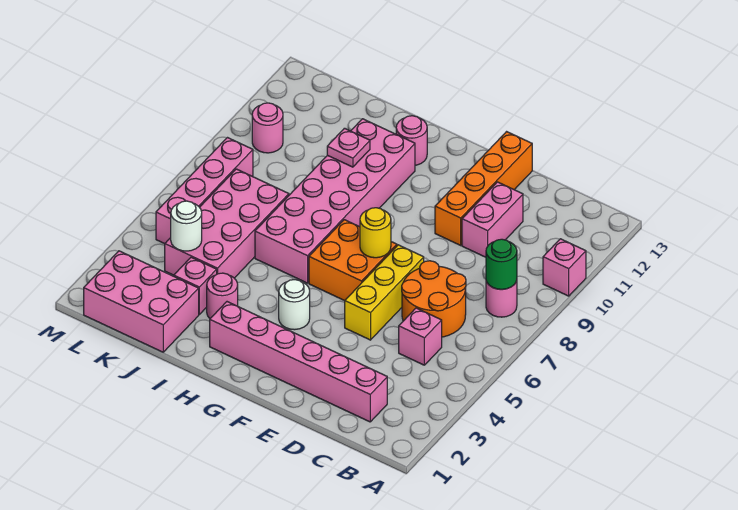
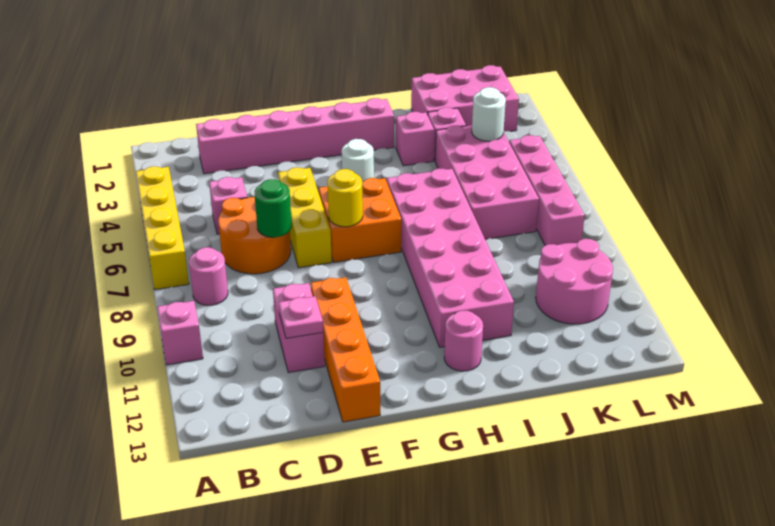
none -> yellow brick A4:A7 level 1
green round brick B8 level 2 -> green round brick D7 level 2
pink round brick I3 level 1 -> pink brick I3 level 1
pink plate I10 level 2 -> pink plate D11 level 2
pink round brick L10 level 1 -> pink round brick K10:L11 level 1

